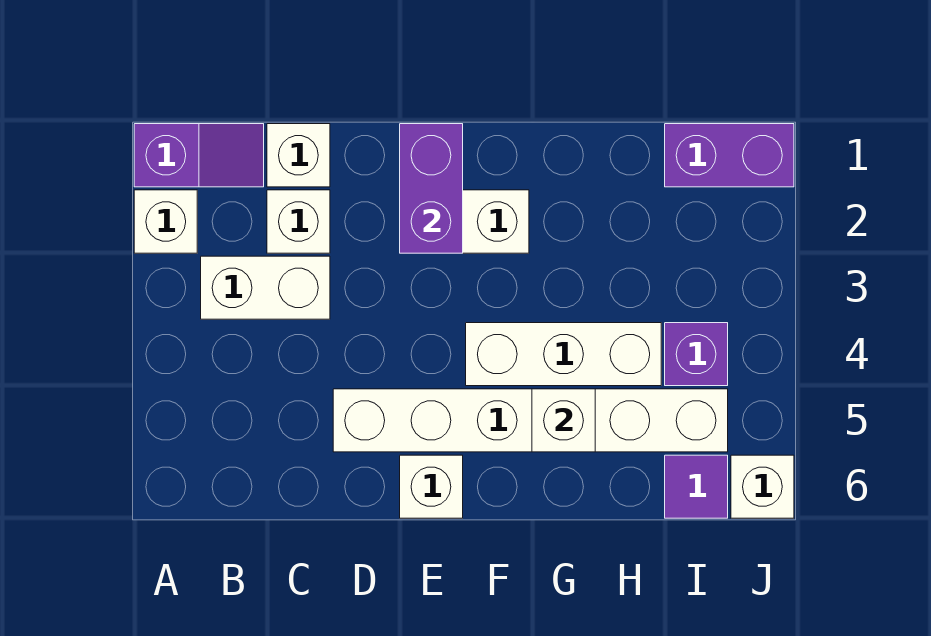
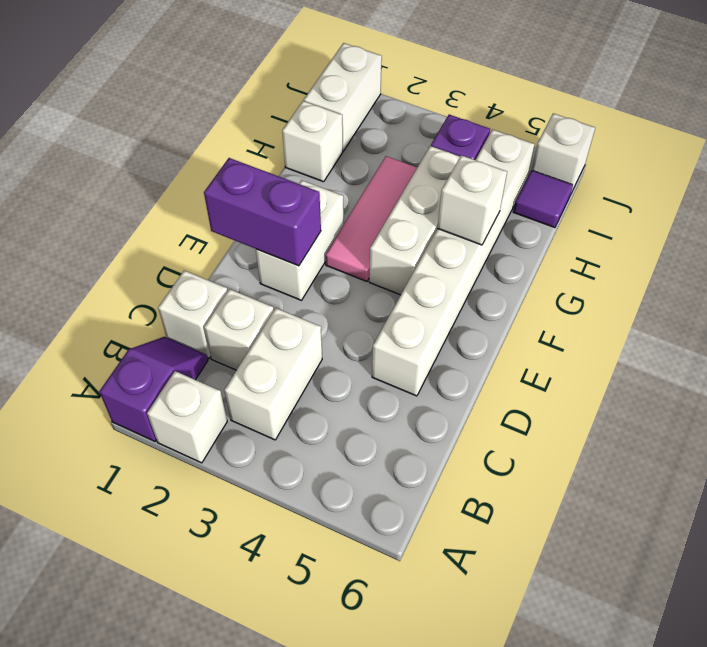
white brick E6 level 1 -> white brick H1 level 1
none -> pink tile F3:H3 level 1
purple brick I1:J1 level 1 -> white brick I1:J1 level 1

